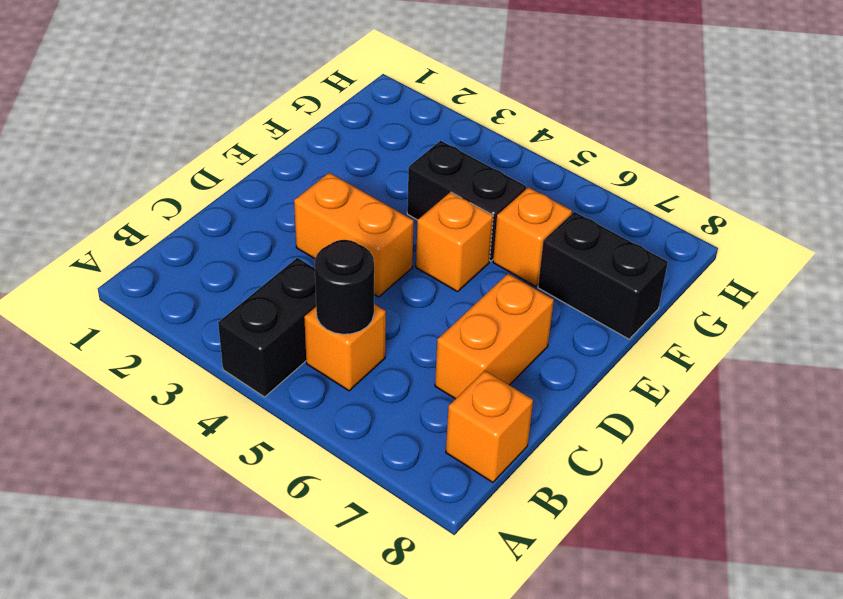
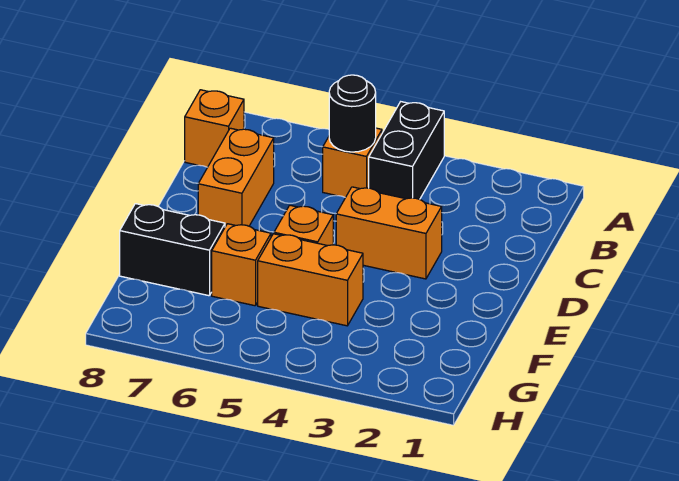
black brick F4:F5 level 1 -> orange brick F4:F5 level 1

